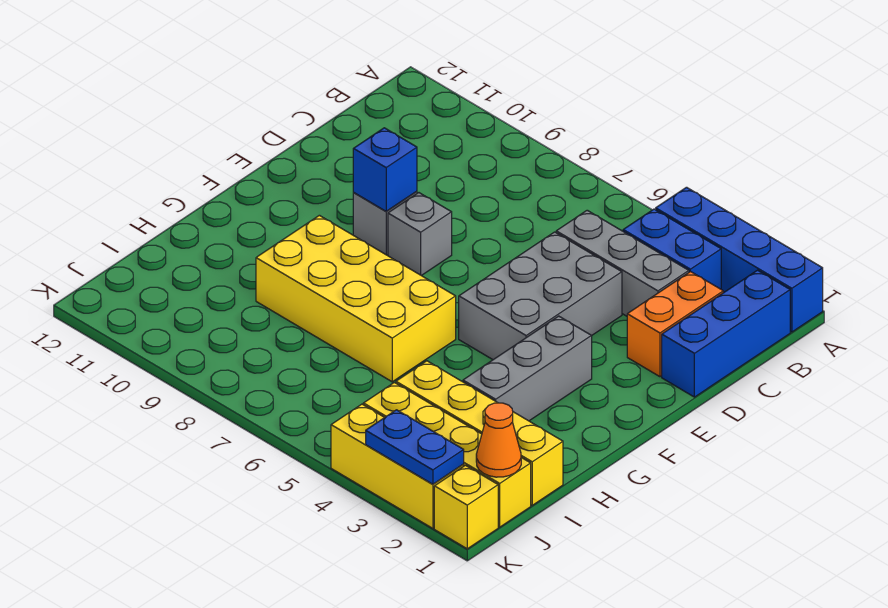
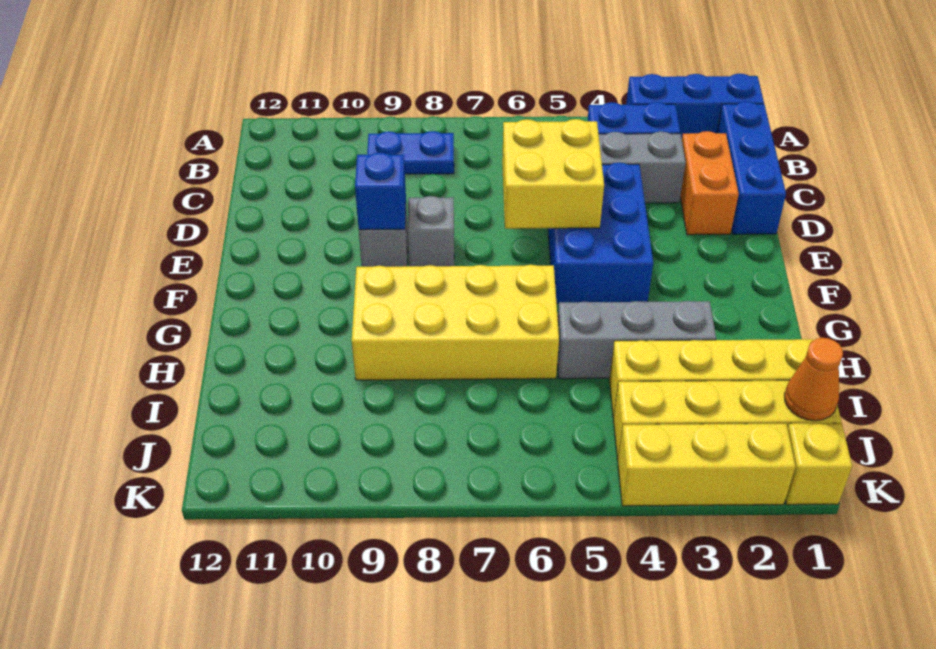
blue brick A1:A4 level 1 -> blue brick A1:A3 level 1
grey brick D4:F5 level 1 -> blue brick D4:F5 level 1
none -> yellow brick D5:E6 level 2
grey brick F3:H3 level 1 -> grey brick H3:H5 level 1
blue plate K2:K3 level 2 -> blue plate B8:B9 level 1

